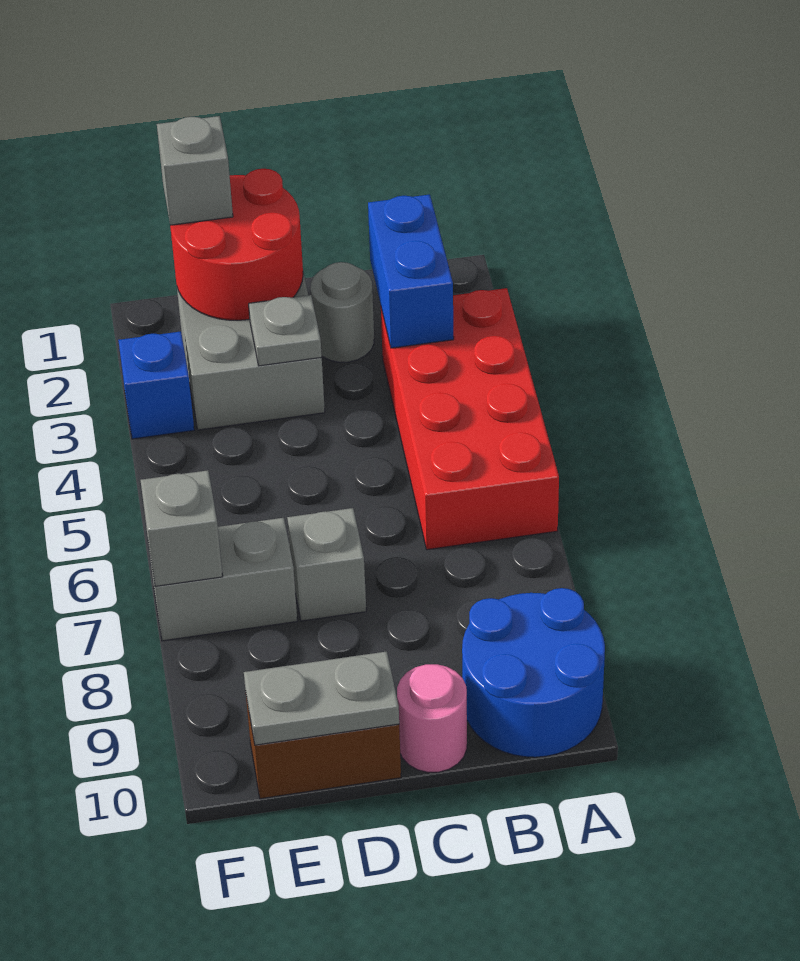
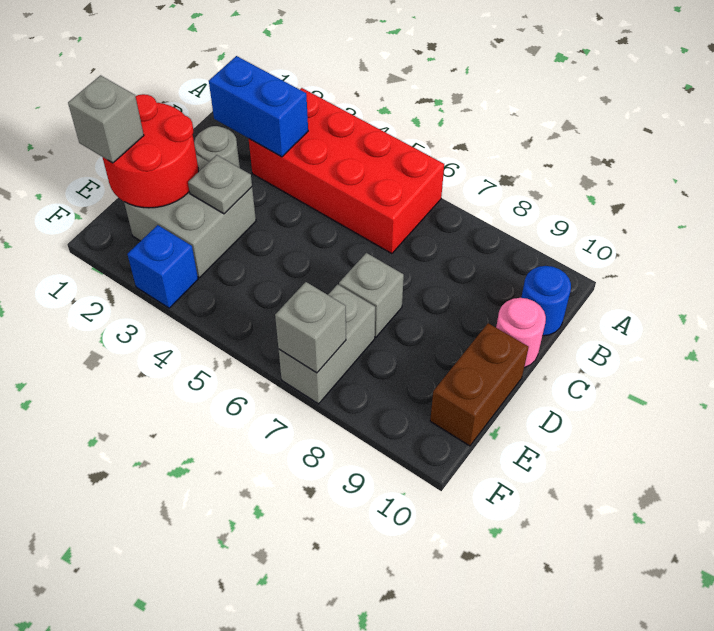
blue round brick A9:B10 level 1 -> blue round brick B10 level 1
grey plate D10:E10 level 2 -> none

